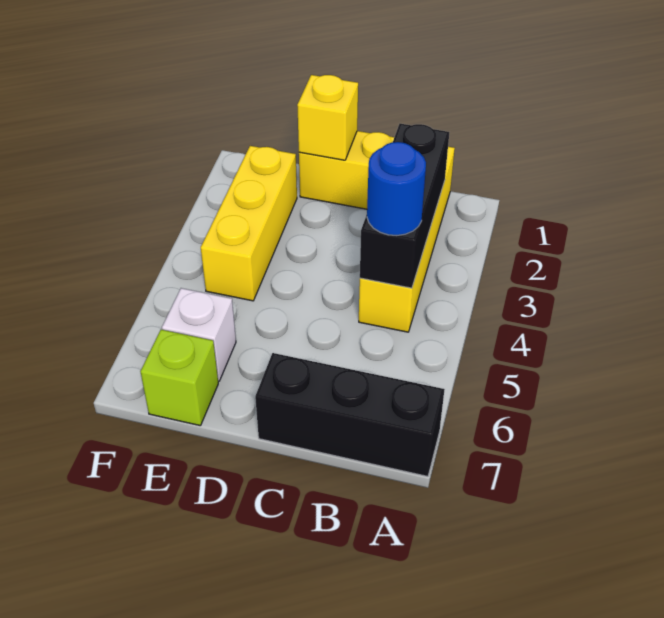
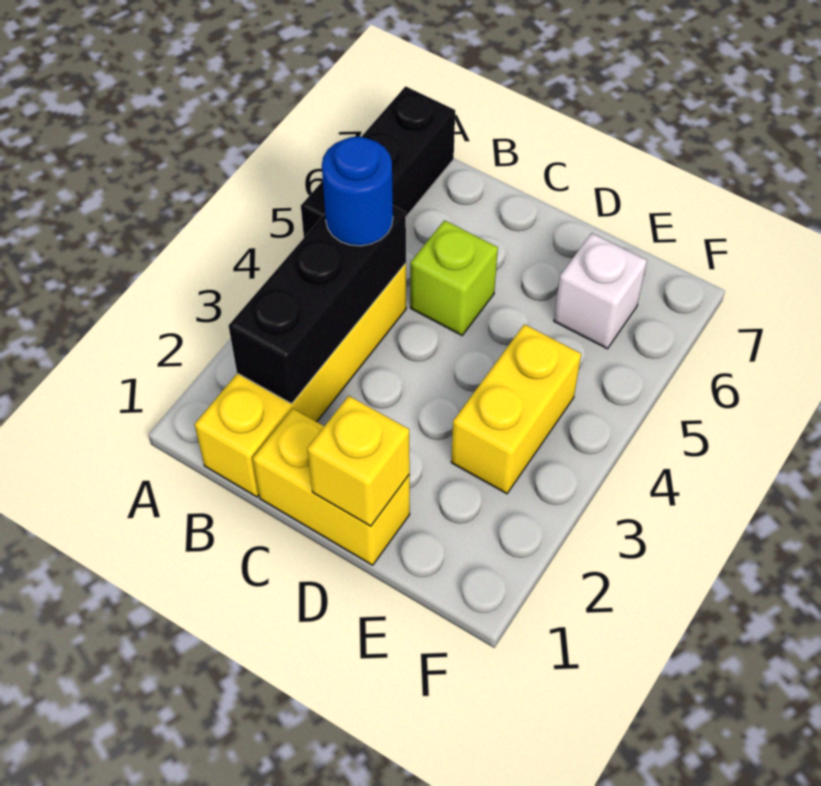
black brick A7:C7 level 1 -> black brick A5:A7 level 1
yellow brick E2:E4 level 1 -> yellow brick E3:E4 level 1
lime brick E7 level 1 -> lime brick C5 level 1

